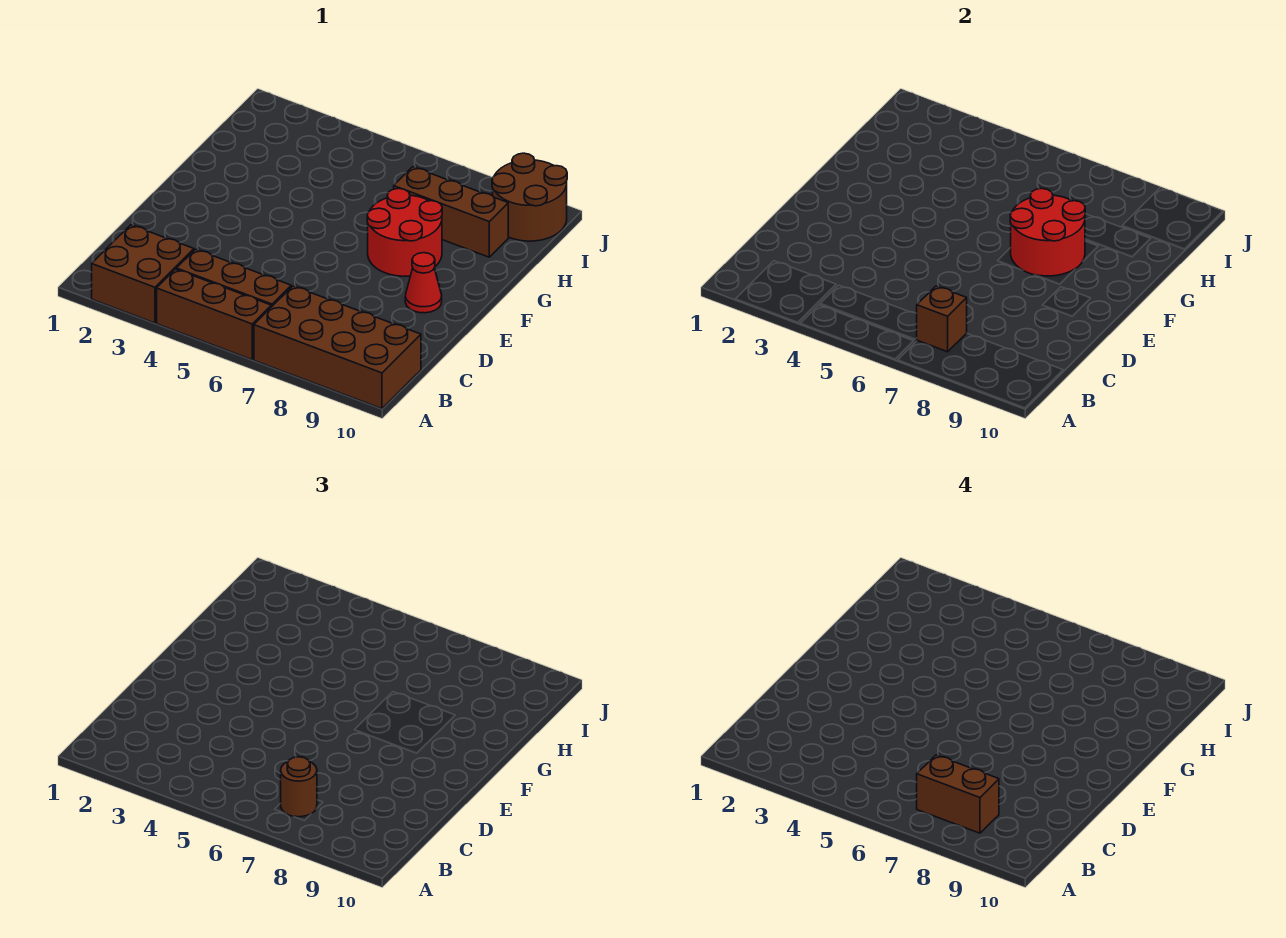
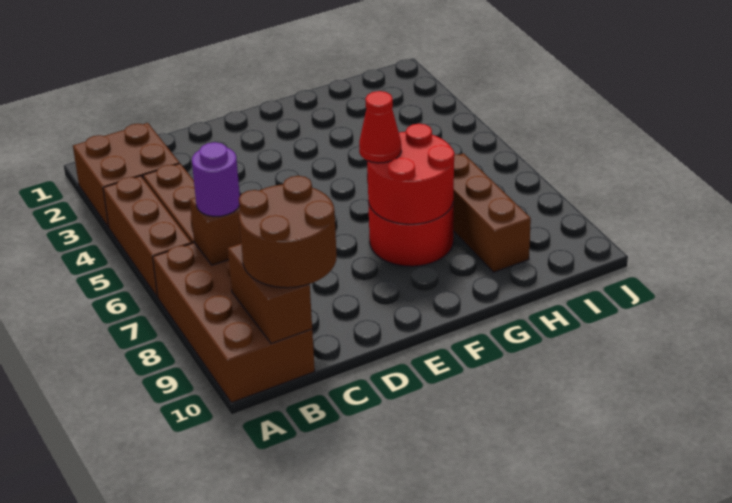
brown round brick B7 level 3 -> purple round brick B7 level 3
brown brick B7:B8 level 4 -> brown brick B9:B10 level 2
red cone E9 level 1 -> red cone F7 level 3
brown round brick I9:J10 level 1 -> brown round brick B9:C10 level 3

